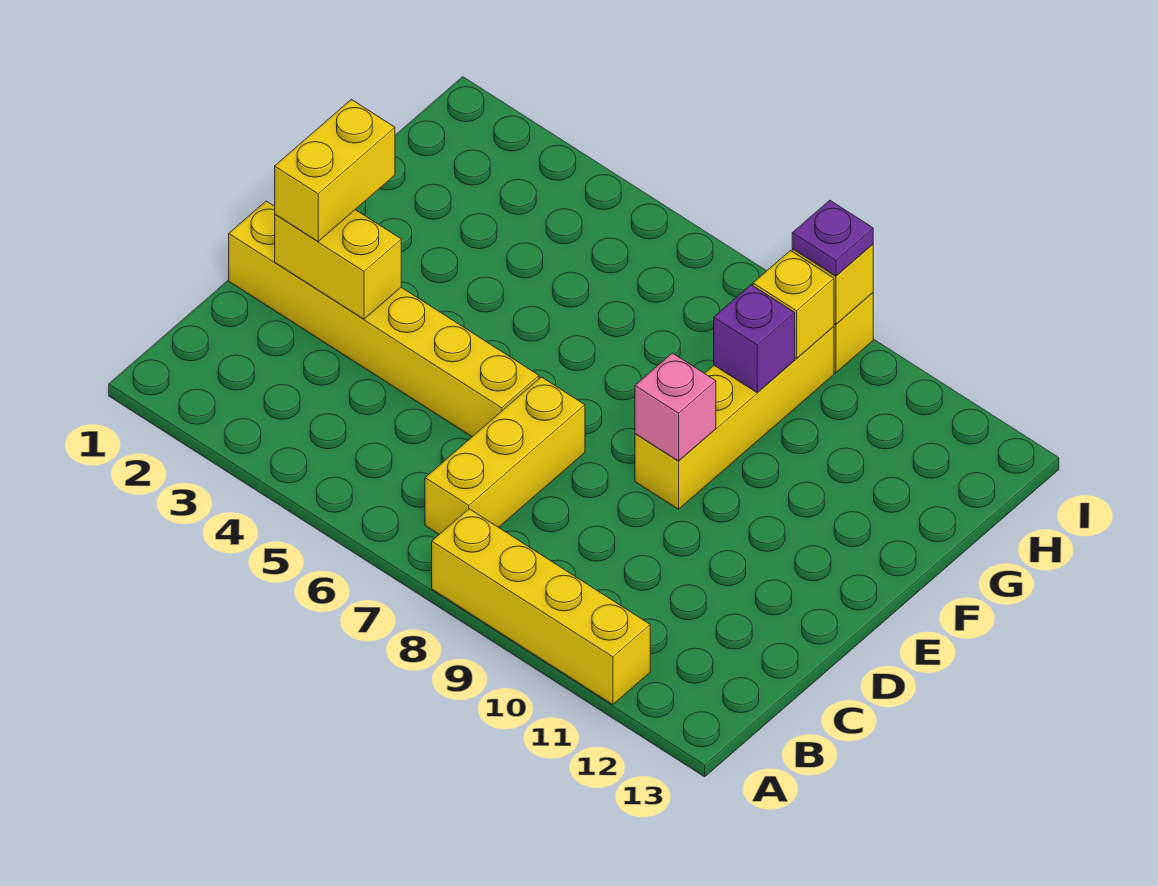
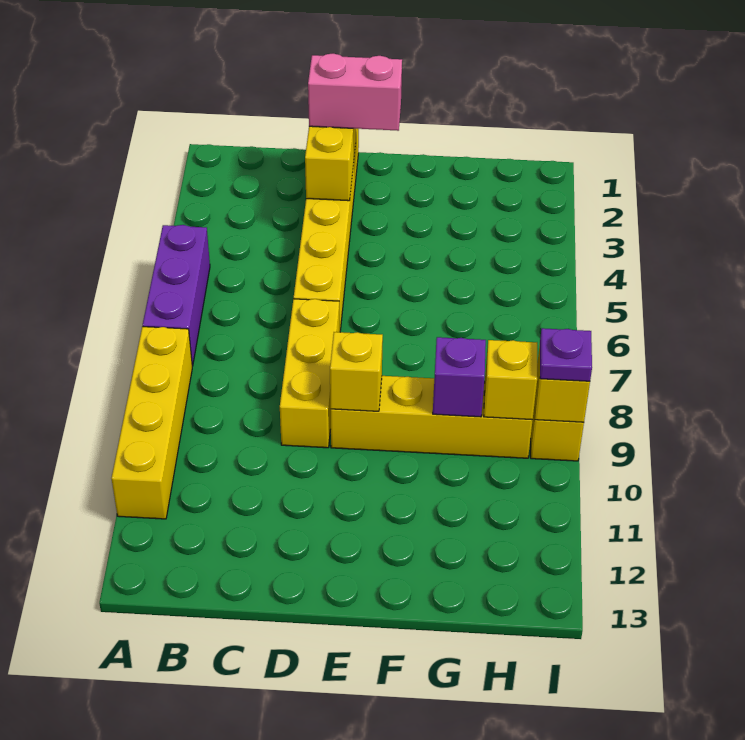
none -> purple brick A5:A7 level 1
yellow brick B7:D7 level 1 -> yellow brick D7:D9 level 1
yellow brick D2:E2 level 3 -> pink brick D2:E2 level 3
pink brick E9 level 2 -> yellow brick E9 level 2

